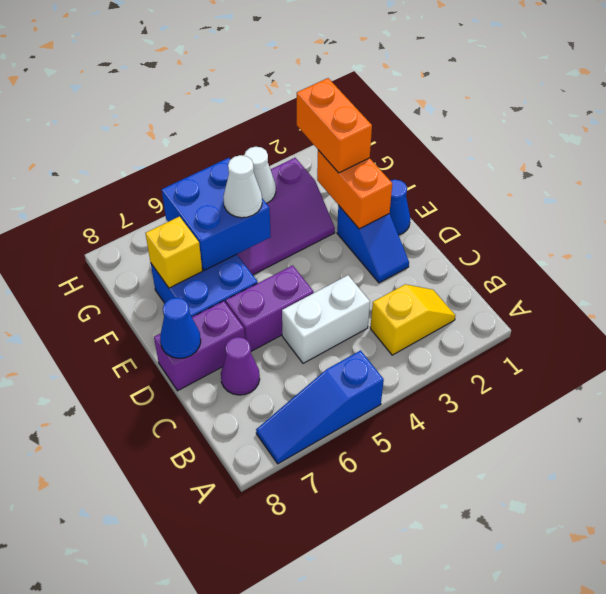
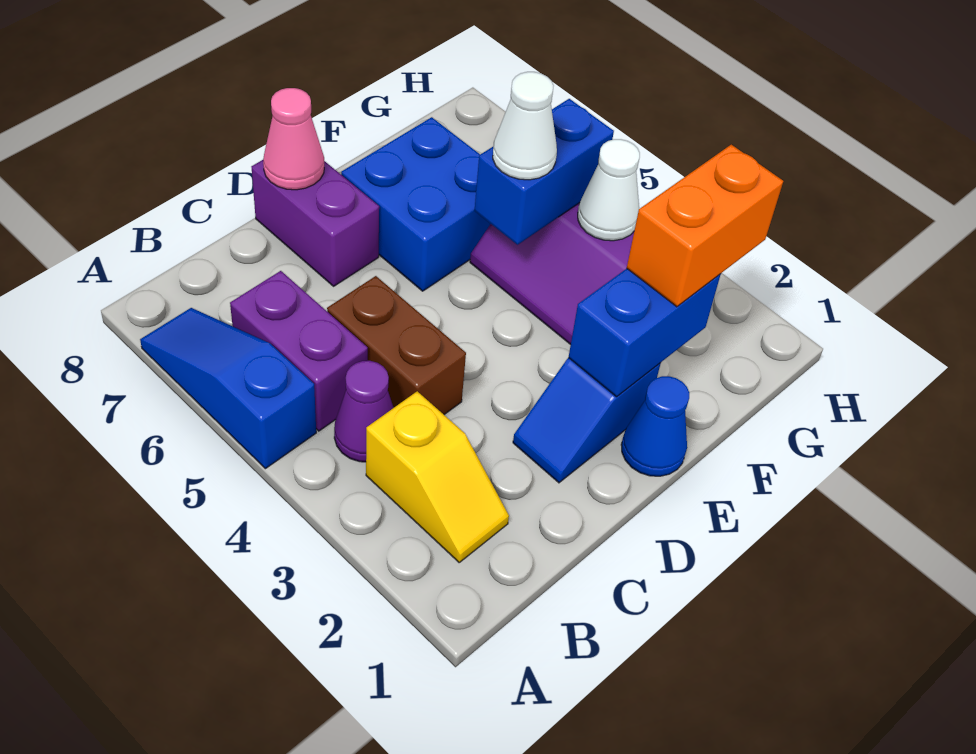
white brick C4:C5 level 1 -> brown brick C4:C5 level 1
purple cone C7 level 1 -> purple cone B4 level 1
purple brick D5:D6 level 1 -> purple brick B5:B6 level 1
blue cone D8 level 2 -> pink cone D8 level 2
orange brick E2:F2 level 2 -> blue brick E2:F2 level 2
blue brick F5:G6 level 2 -> blue brick F5:G5 level 2
yellow brick F7 level 2 -> none

